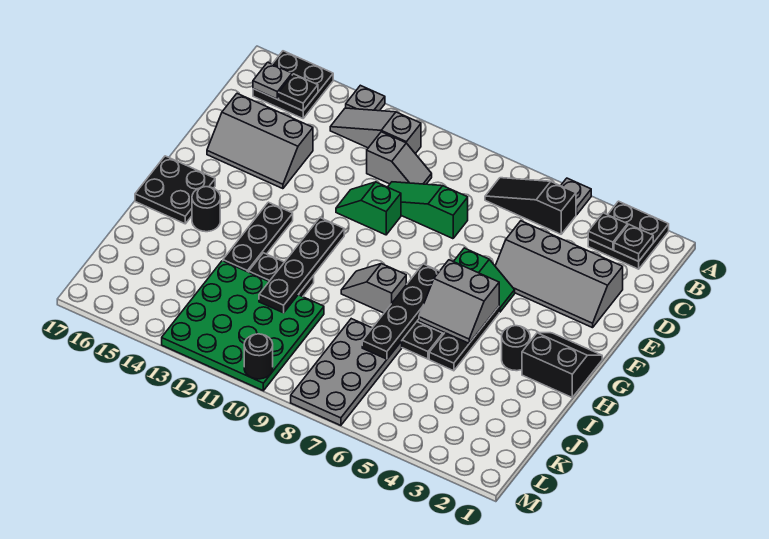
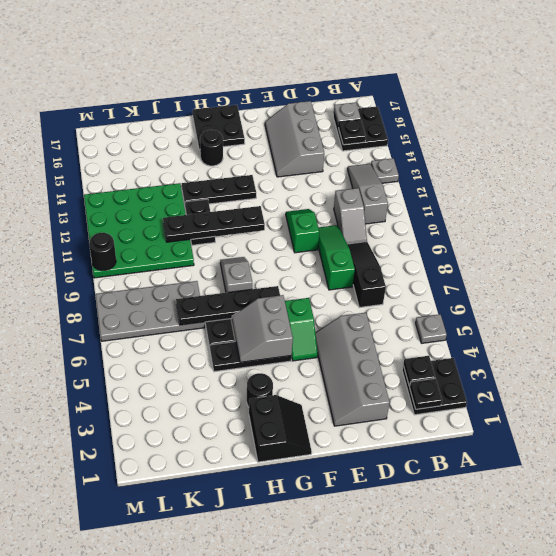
black slope B5:B7 level 1 top 5 -> black slope C7:C9 level 1 top 7

